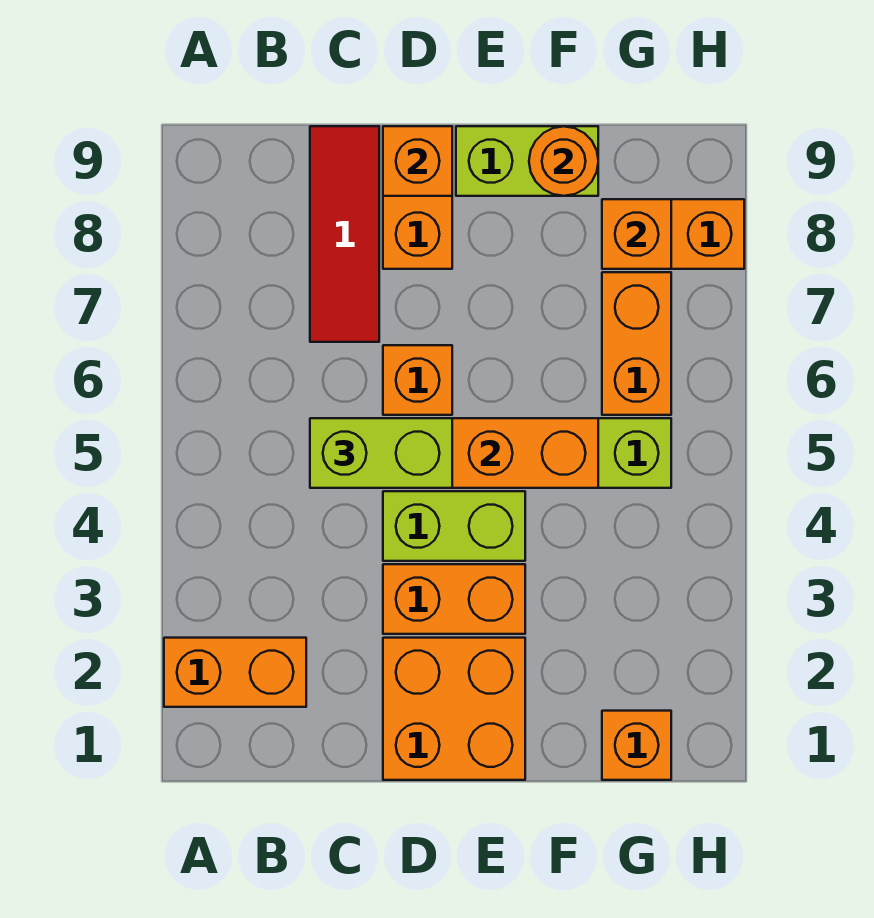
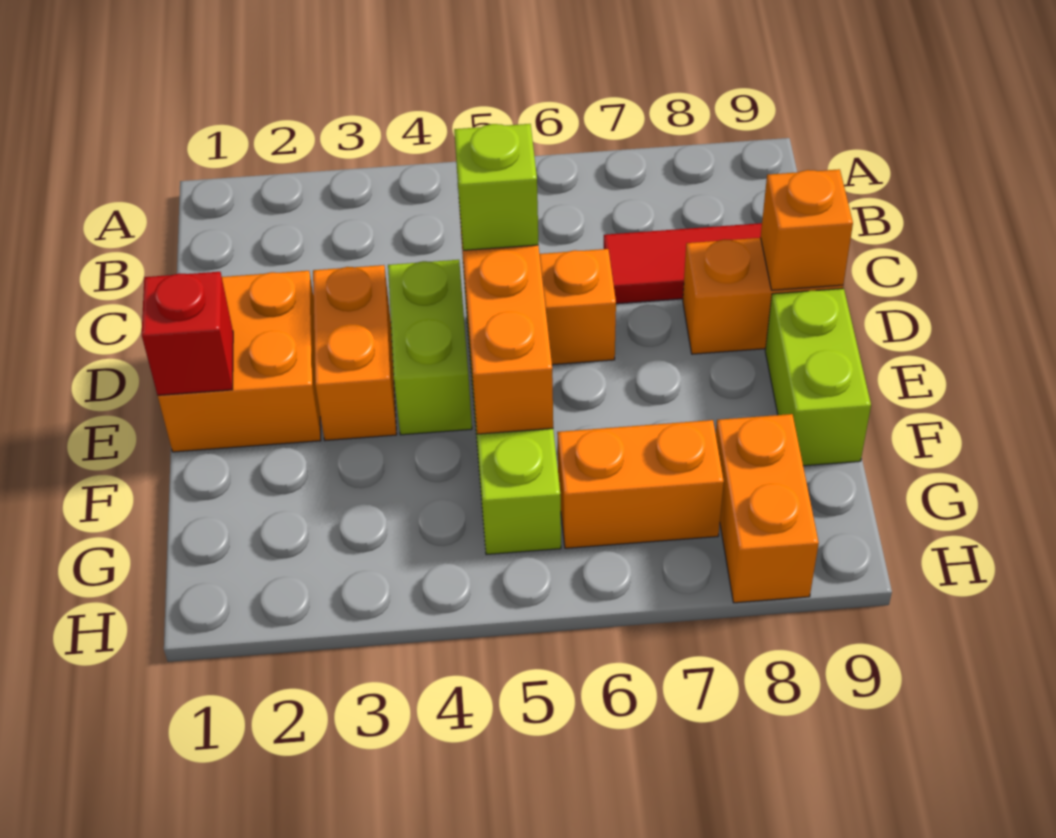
orange brick A2:B2 level 1 -> none
lime brick C5:D5 level 3 -> lime brick D5 level 3
none -> red brick E1 level 2
orange round brick F9 level 2 -> none
orange brick G1 level 1 -> none
orange brick G8 level 2 -> none

